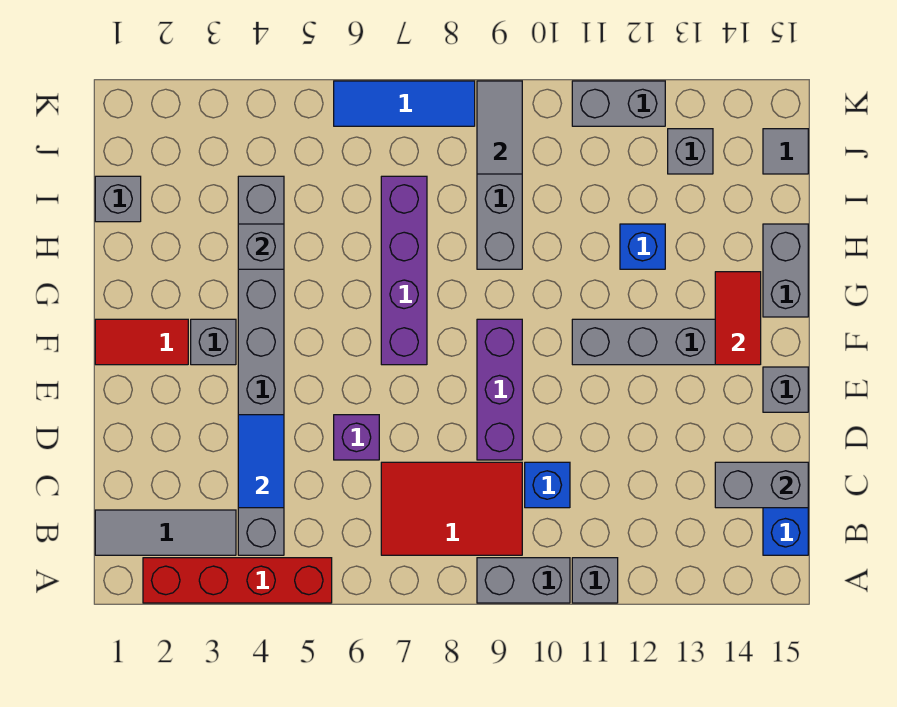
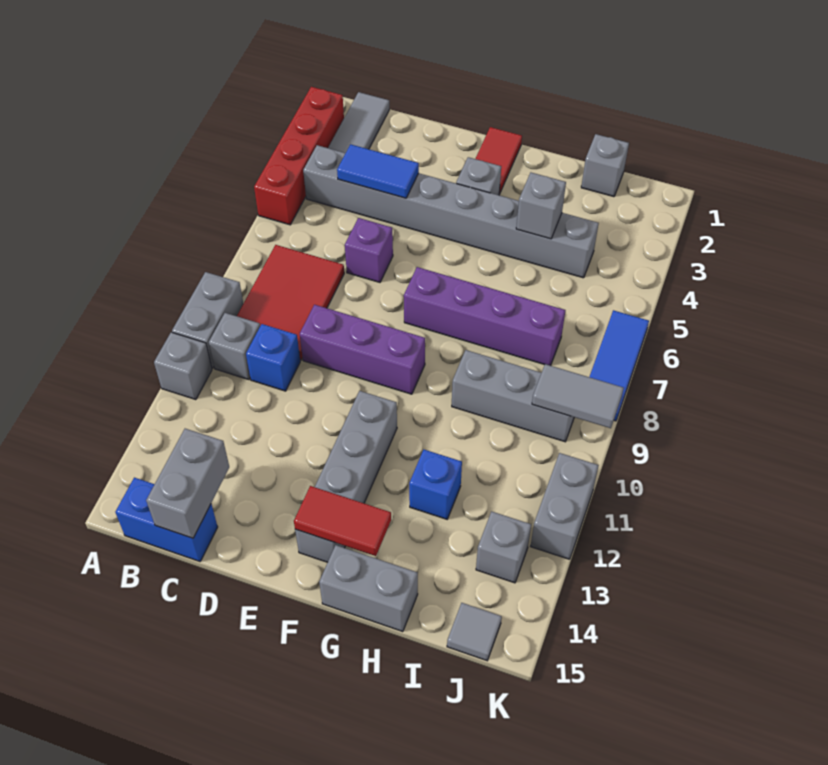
grey brick E15 level 1 -> grey brick B10 level 1

